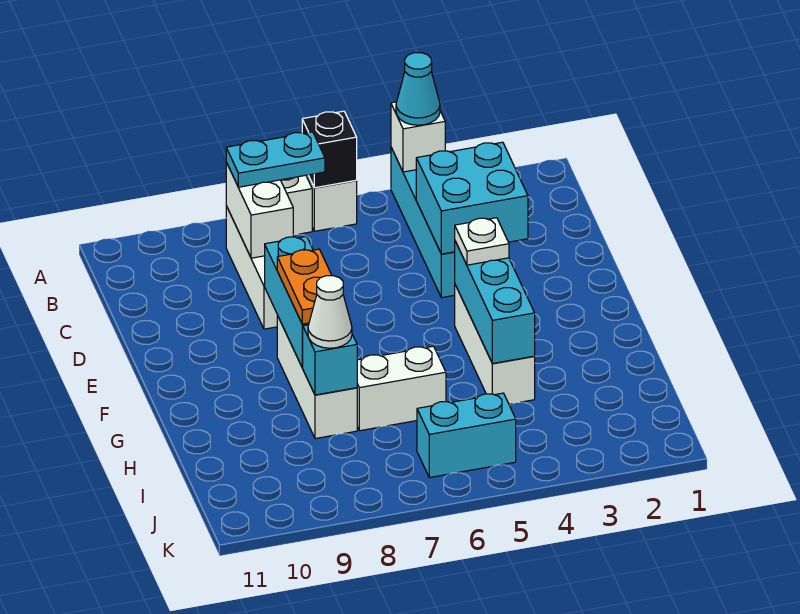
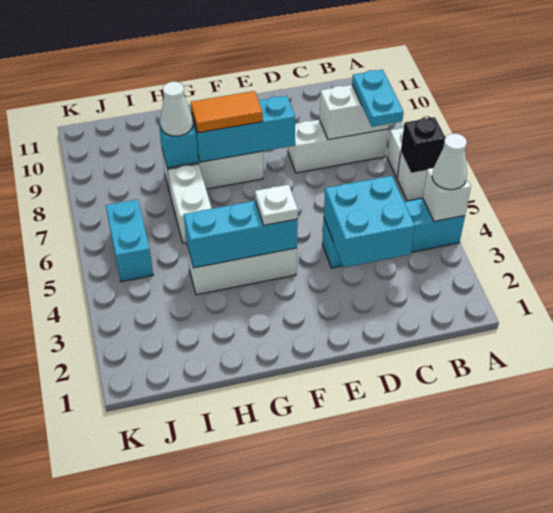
cyan cone A4 level 3 -> white cone A4 level 3
orange plate F8:G8 level 3 -> orange tile F8:G8 level 3

